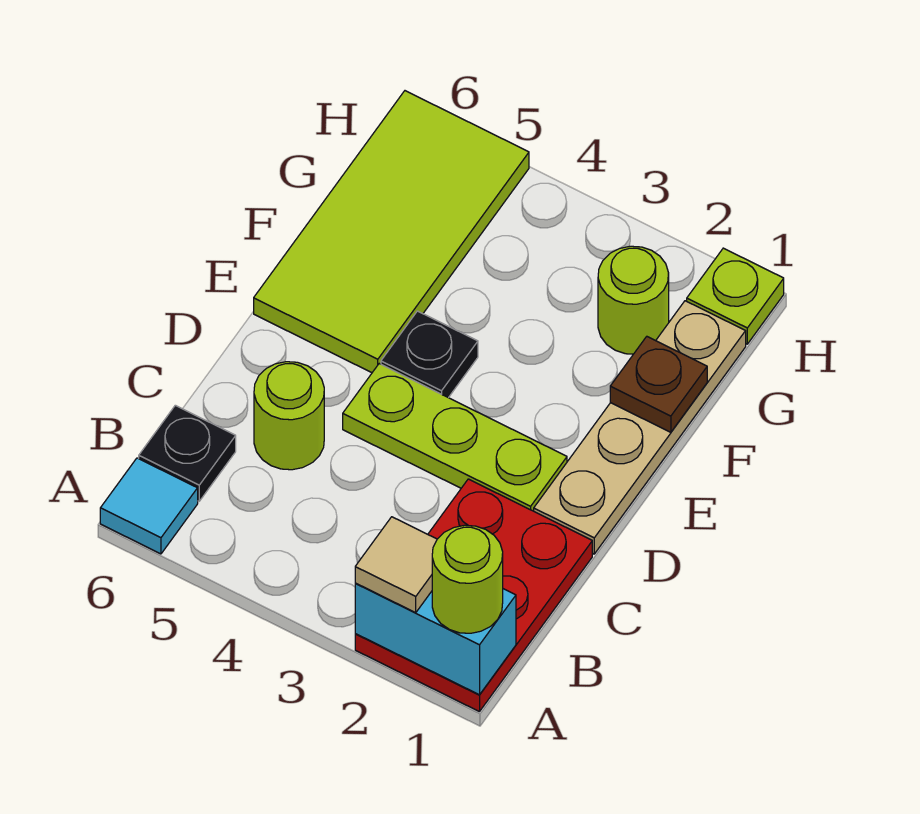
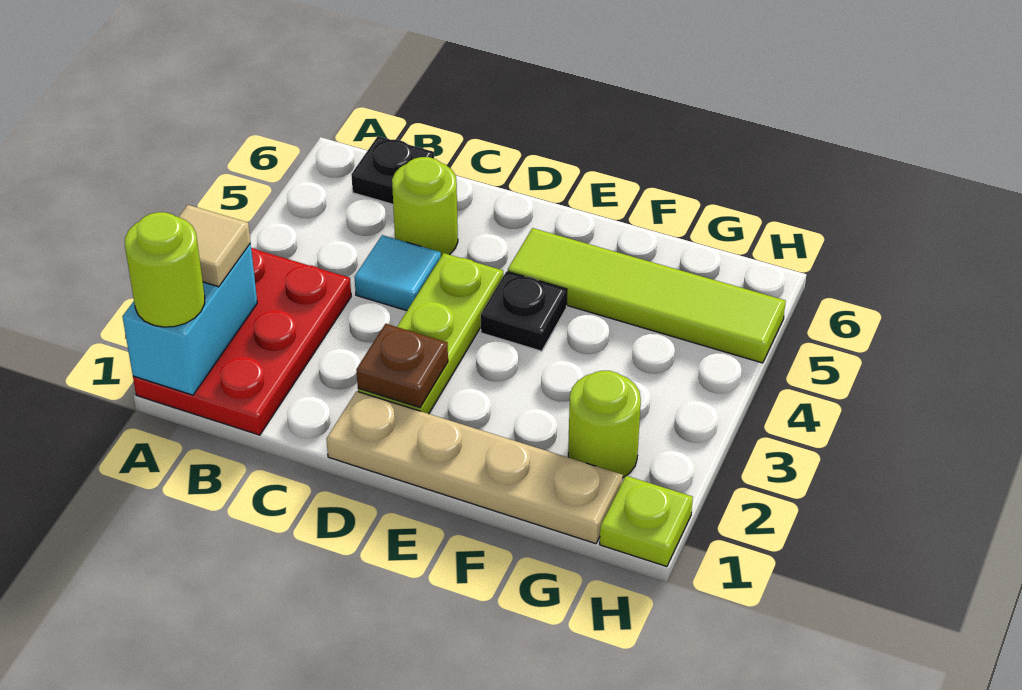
red plate A1:C2 level 1 -> red plate A1:B3 level 1
cyan tile A6 level 1 -> cyan tile C4 level 1
lime tile E5:H6 level 1 -> lime tile E5:H5 level 1
brown plate F1 level 2 -> brown plate D2 level 2

